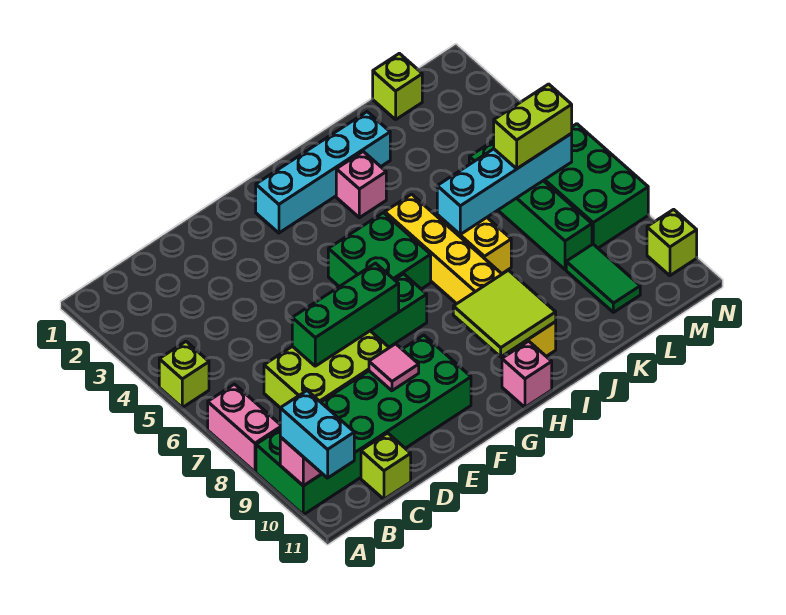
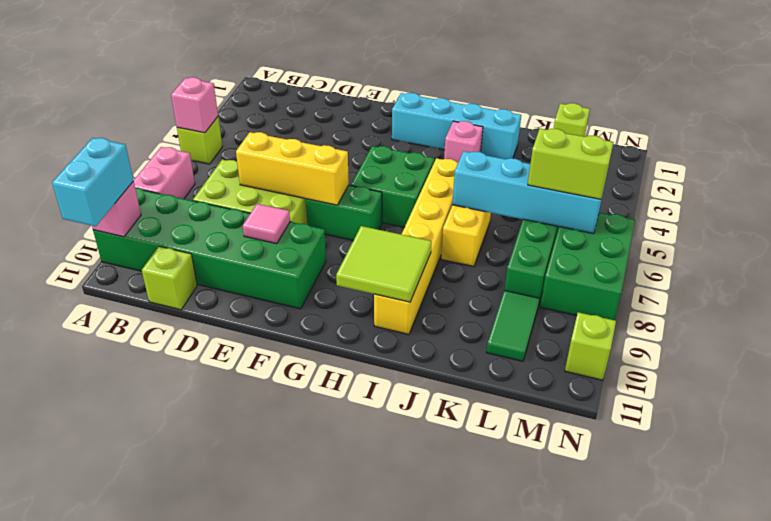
green brick D7:F7 level 2 -> yellow brick D7:F7 level 2
pink brick H11 level 1 -> pink brick A5 level 2

